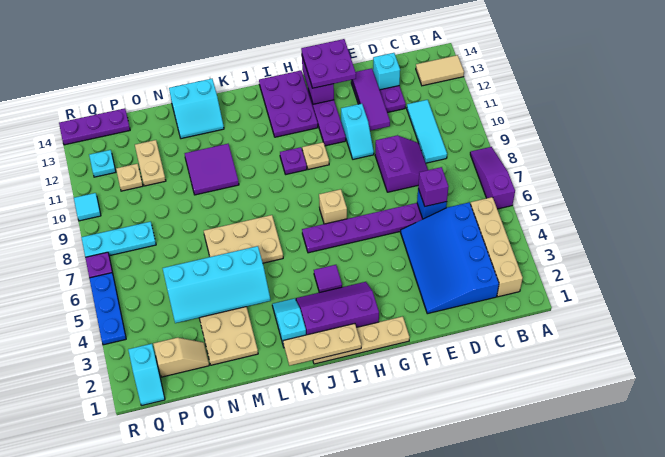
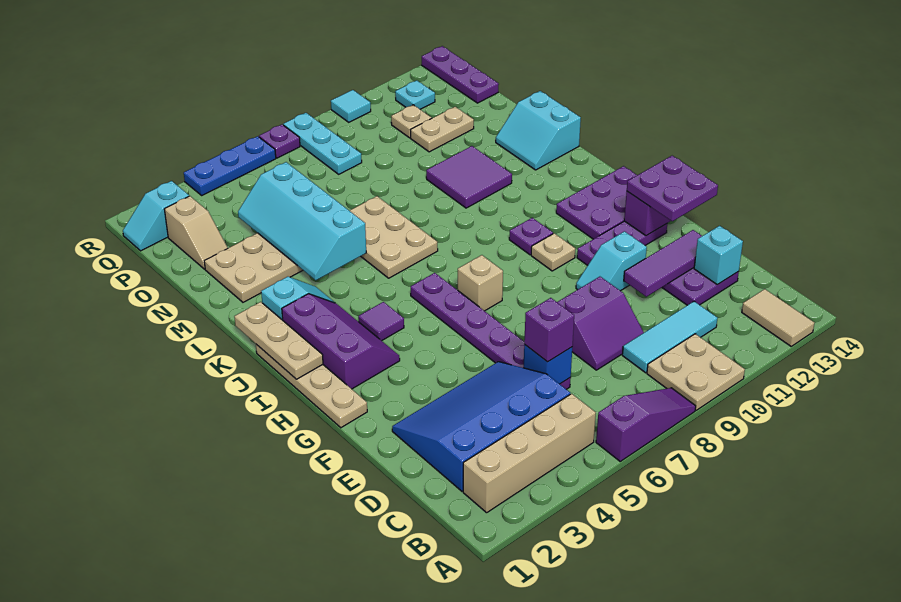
none -> tan plate A9:B10 level 1

